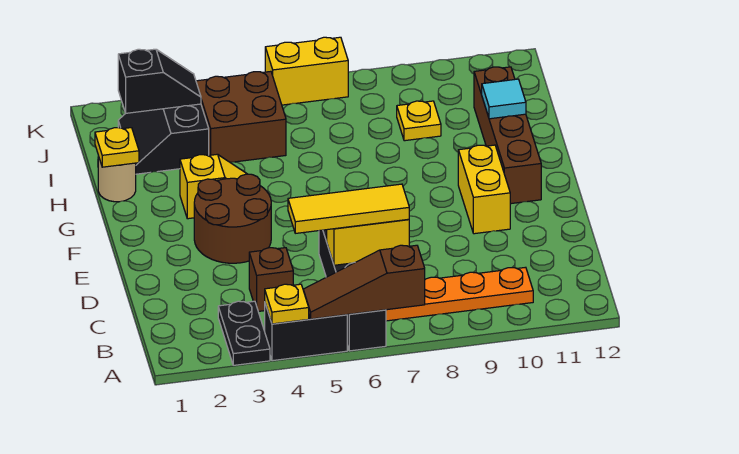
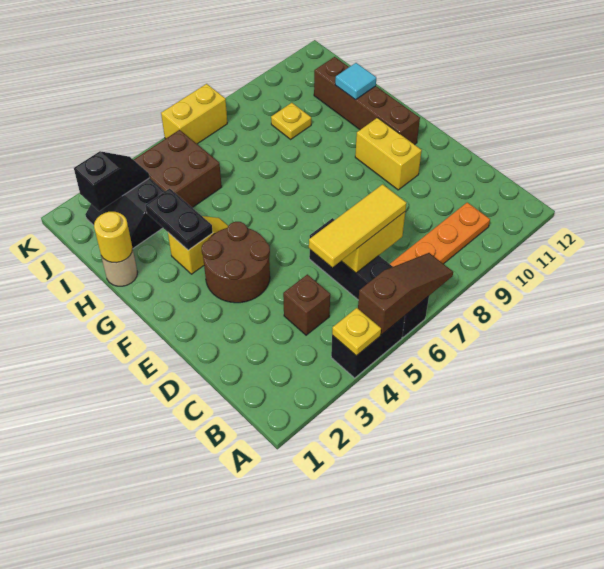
black plate A3:B3 level 1 -> black plate G3:H3 level 2
brown slope A5:A7 level 2 top 7 -> brown slope A5:A7 level 2 top 5
yellow plate H1 level 2 -> yellow round brick H1 level 2

